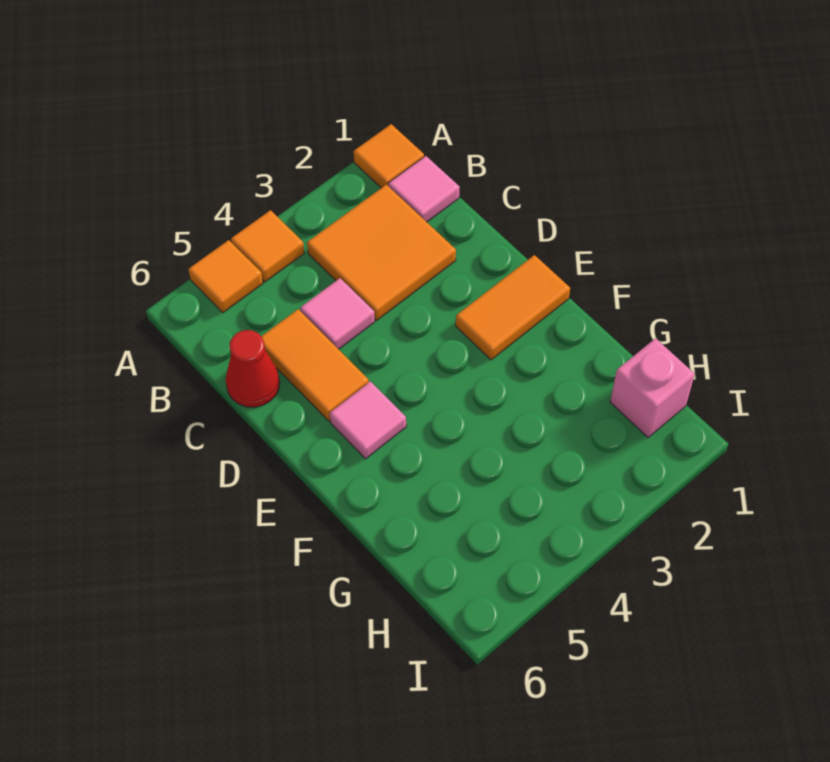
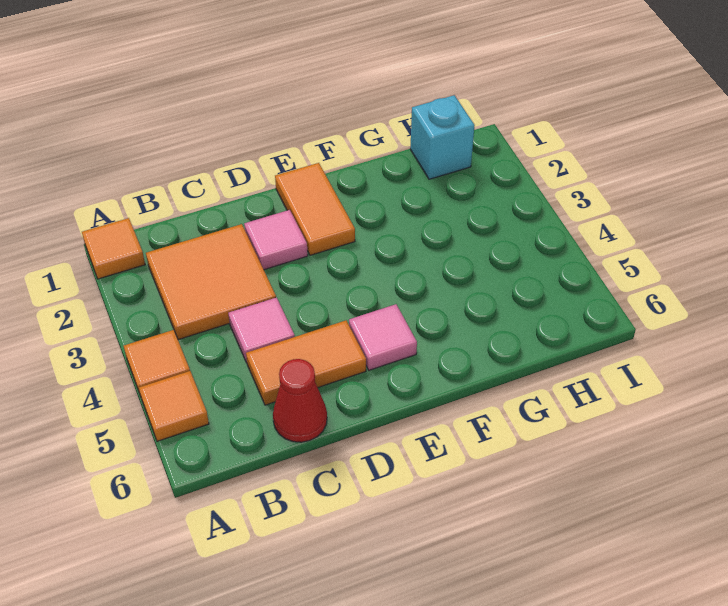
pink tile B1 level 1 -> pink tile D2 level 1
pink brick H1 level 1 -> cyan brick H1 level 1

